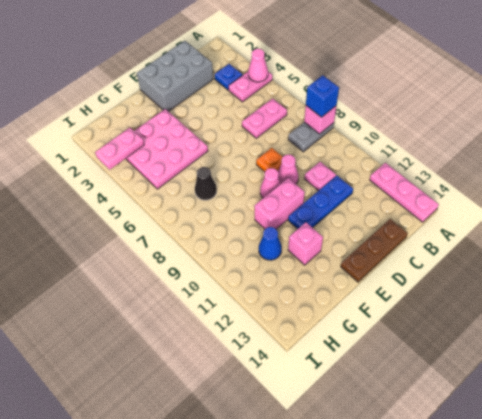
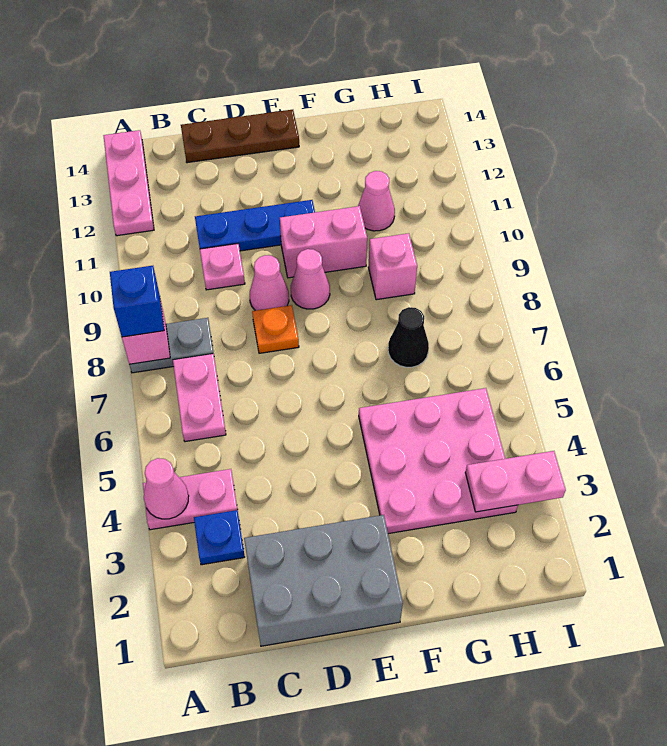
pink plate B6:C6 level 1 -> pink plate B6:B7 level 1
pink brick F12 level 1 -> pink brick G9 level 1
blue cone G11 level 1 -> pink cone G11 level 1

